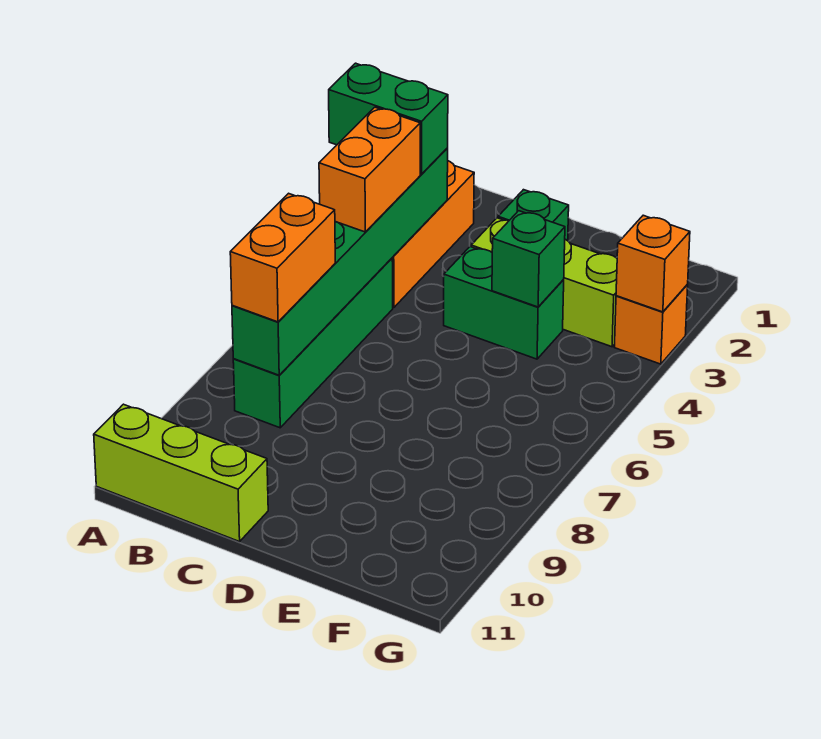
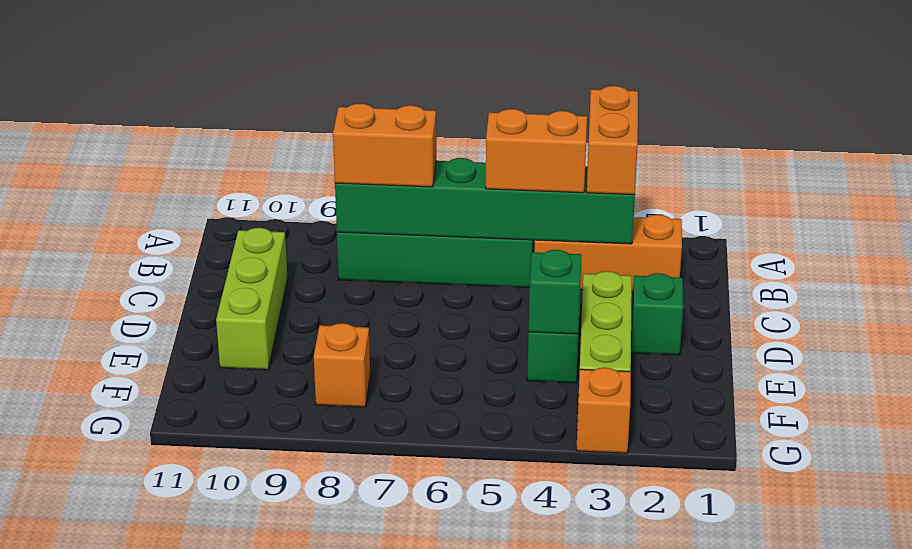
green brick A3:B3 level 3 -> orange brick A3:B3 level 3
lime brick A11:C11 level 1 -> lime brick C10:E10 level 1
orange brick G3 level 2 -> orange brick F8 level 1

